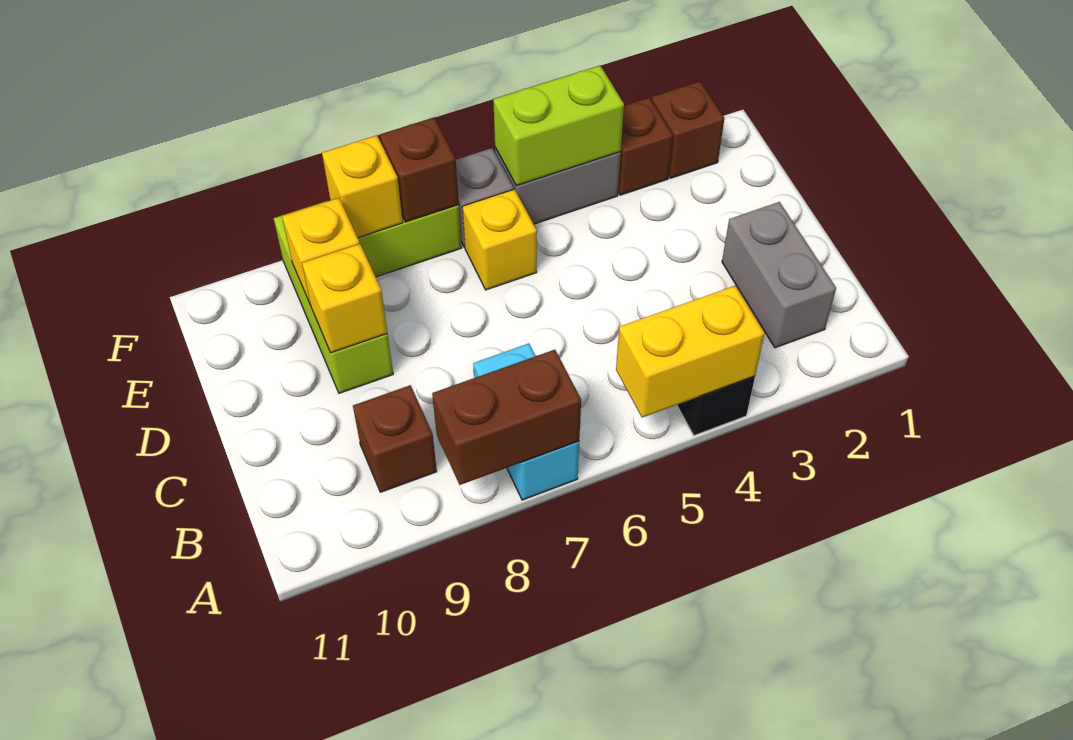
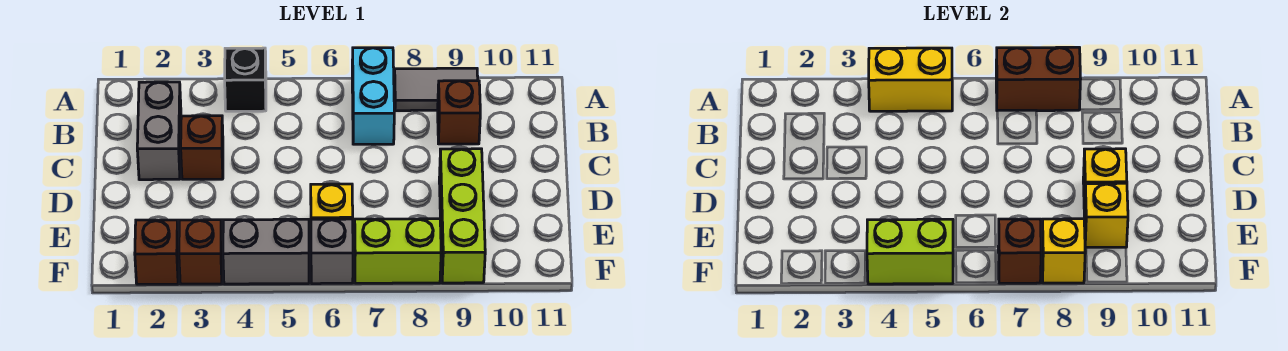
none -> grey tile A8:A9 level 1
none -> brown brick C3 level 1

